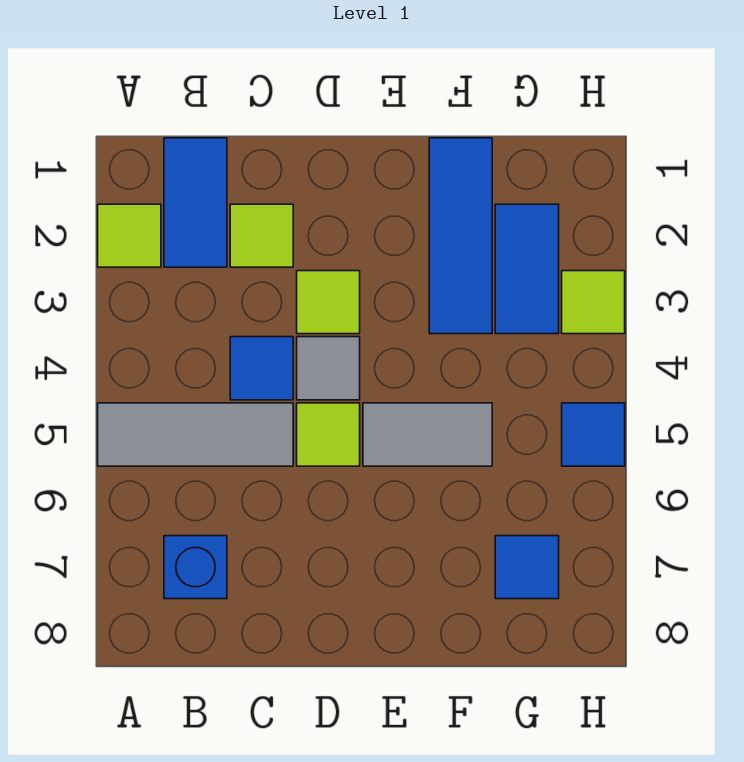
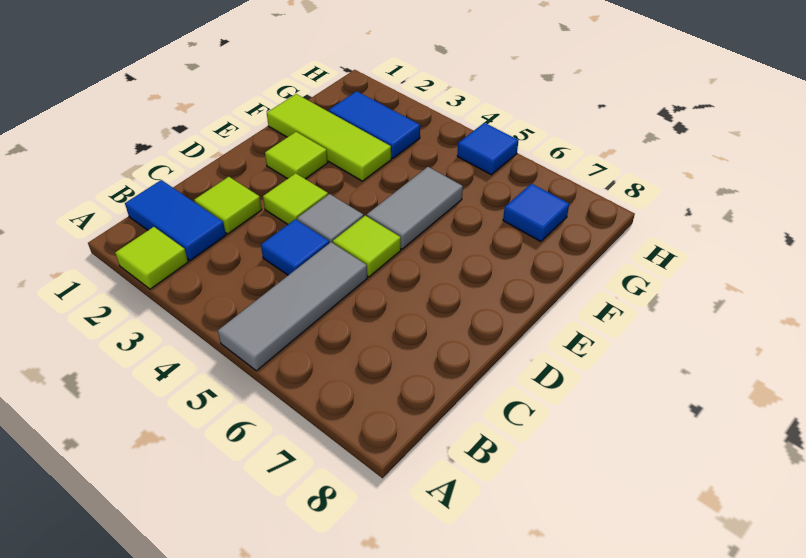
blue brick B7 level 1 -> none
blue tile F1:F3 level 1 -> lime tile F1:F3 level 1
lime tile H3 level 1 -> lime tile E2 level 1

